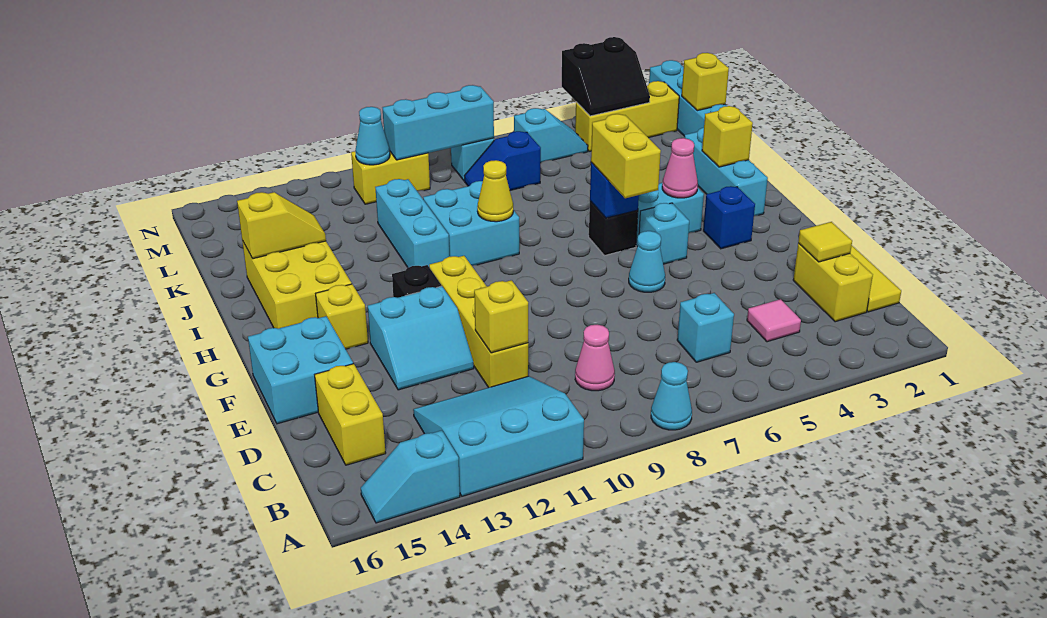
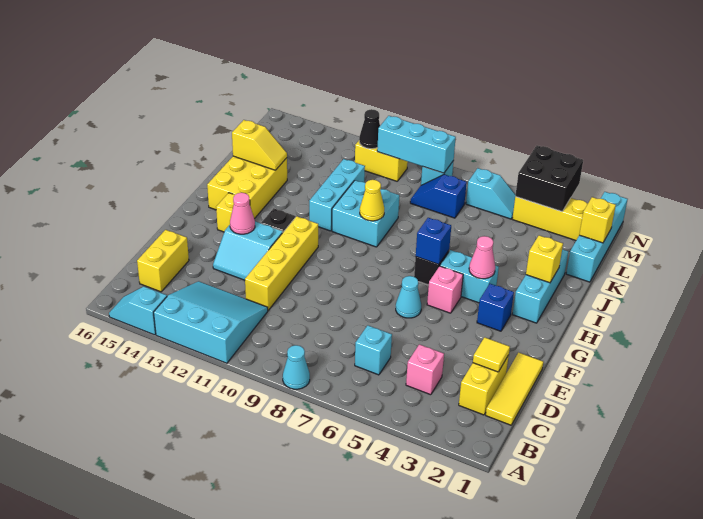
pink tile C4 level 1 -> pink brick C4 level 1
pink cone C9 level 1 -> pink cone F13 level 2
yellow brick D11 level 2 -> none
cyan brick E15:F16 level 1 -> none
cyan brick G5 level 1 -> pink brick G5 level 1
yellow brick G6:H6 level 3 -> none
black slope M3:N4 level 2 top N -> black brick M3:N4 level 2
cyan cone M11 level 2 -> black cone M11 level 2

